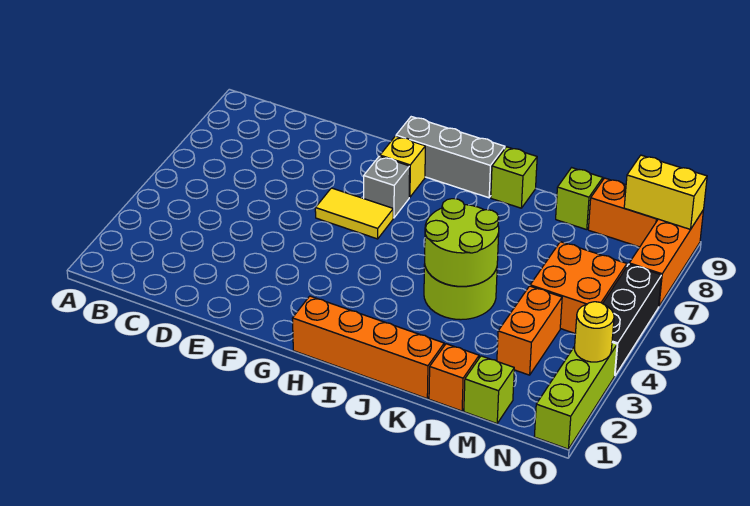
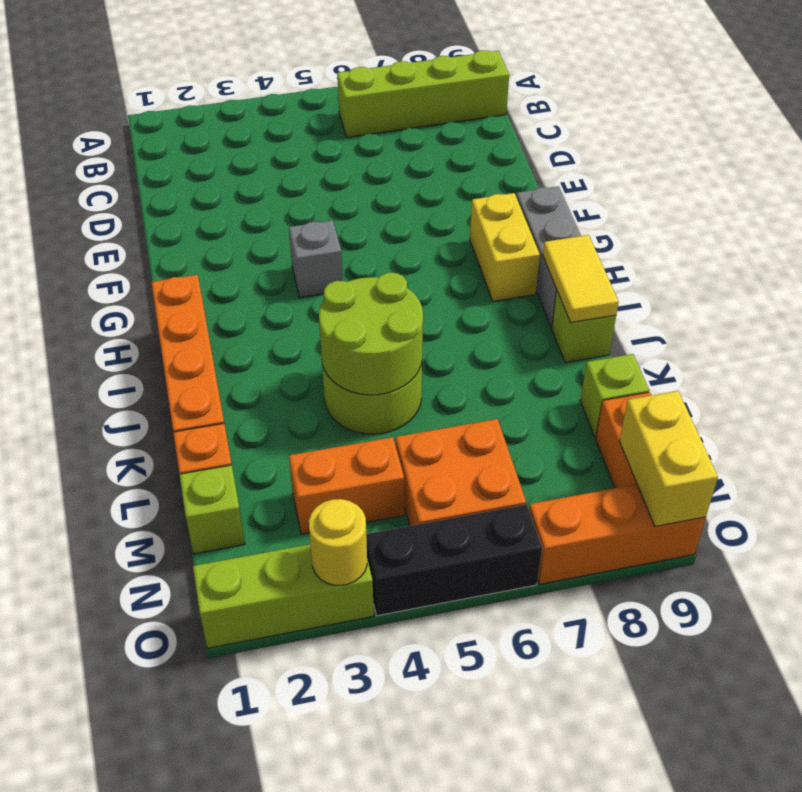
none -> lime brick B6:B9 level 1
yellow tile F6:G6 level 1 -> yellow tile I9:J9 level 2
grey brick G7 level 1 -> grey brick G4 level 1
yellow brick G8 level 1 -> yellow brick G8:H8 level 1

